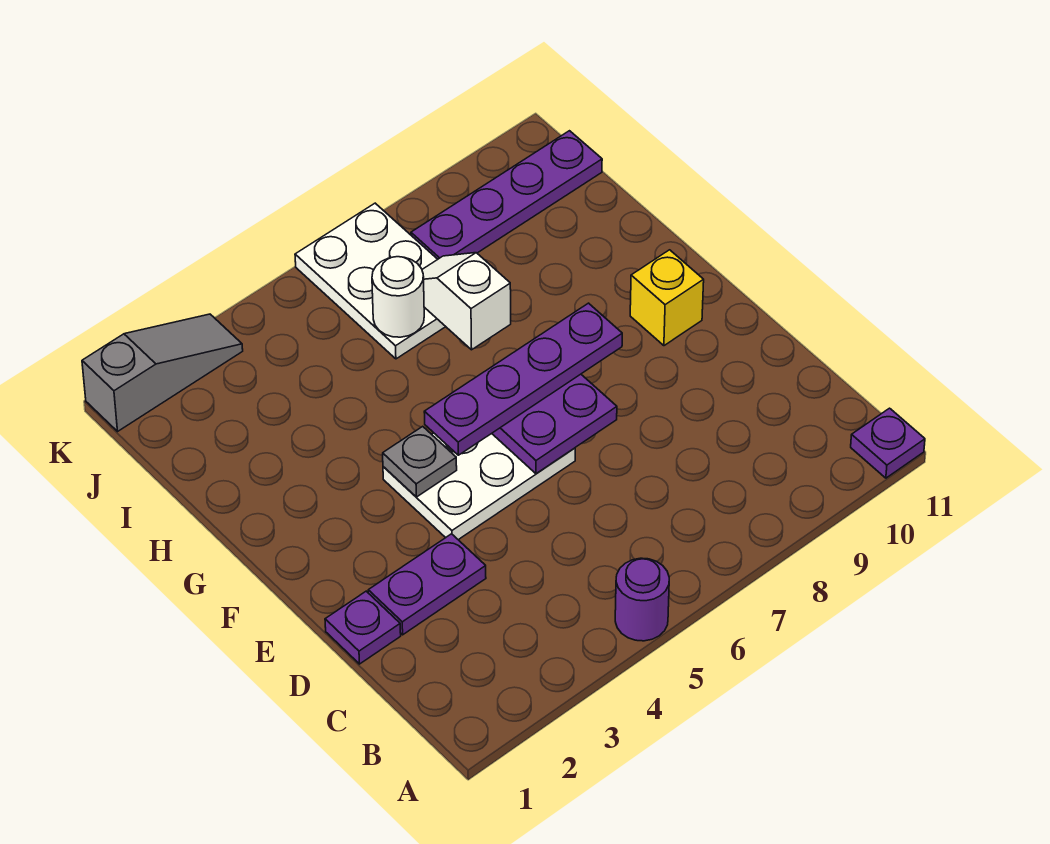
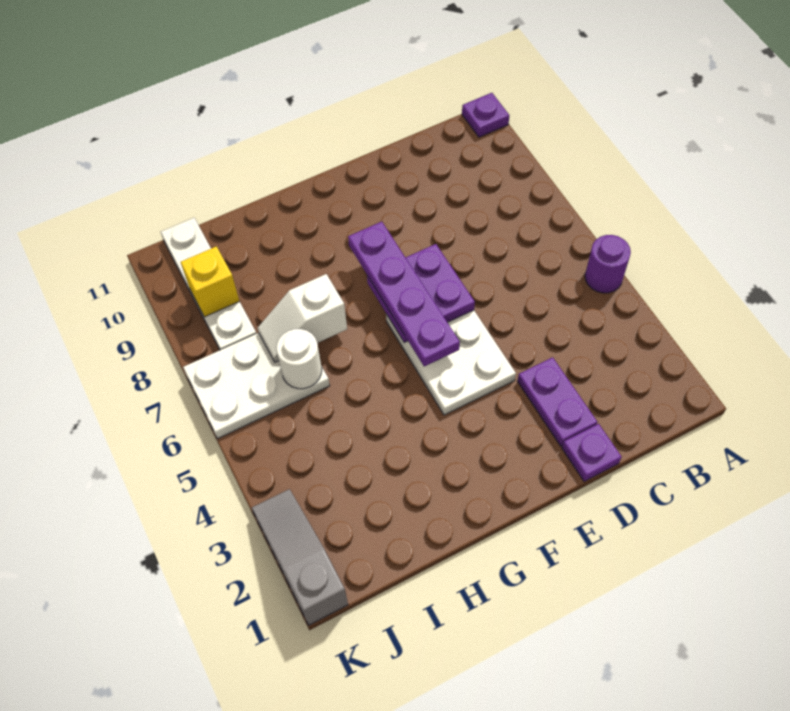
grey plate F4 level 2 -> none
yellow brick F10 level 1 -> yellow brick J9 level 2
purple plate J8:J11 level 1 -> white plate J8:J11 level 1

